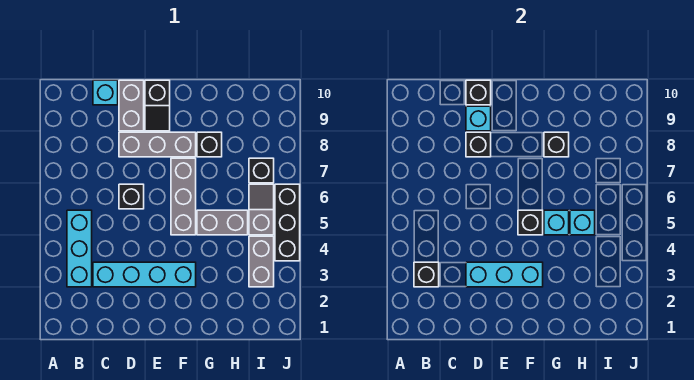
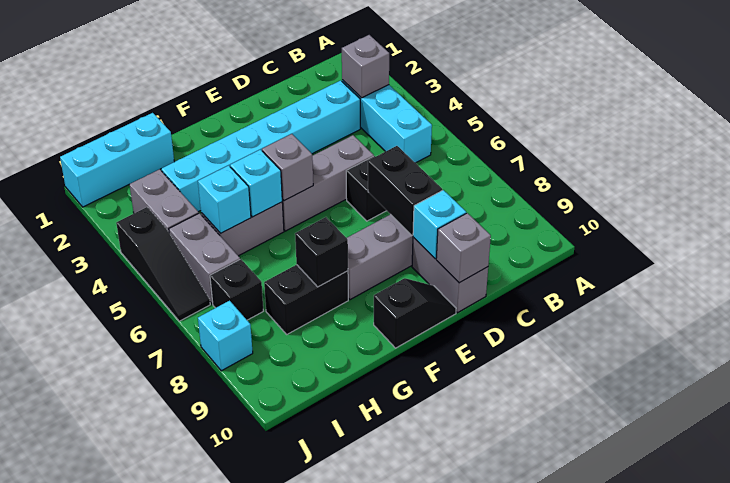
black brick B3 level 2 -> grey brick B3 level 2
cyan brick C3:F3 level 1 -> cyan brick C3:H3 level 1
cyan brick C10 level 1 -> cyan brick J8 level 1
cyan brick D3:F3 level 2 -> cyan brick H1:J1 level 1
black brick D8 level 2 -> black brick D7:D8 level 2
black brick D10 level 2 -> grey brick D10 level 2
black slope E9:E10 level 1 top 10 -> black slope E10:F10 level 1 top F
grey brick F5:F7 level 1 -> grey brick D5:F5 level 1
black brick F5 level 2 -> grey brick F5 level 2
black brick G8 level 1 -> black brick G8:H8 level 1
grey slope I5:I6 level 1 top 5 -> grey brick I5:I6 level 1
black brick J4:J6 level 1 -> black slope J4:J6 level 1 top 4

